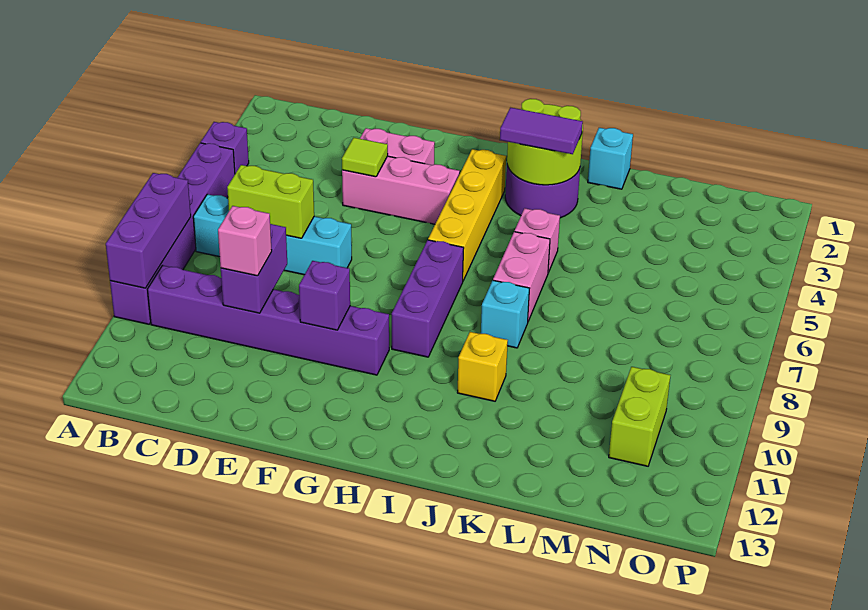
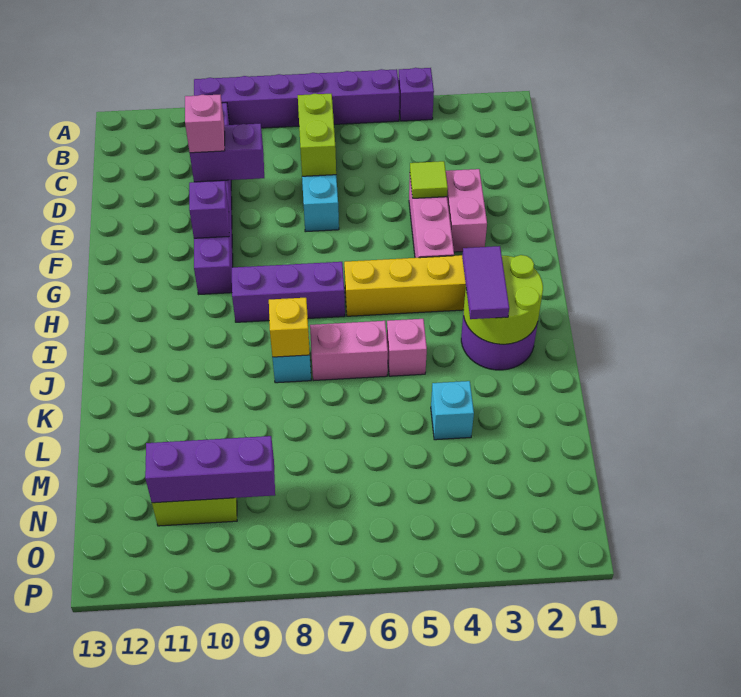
purple brick A8:A10 level 2 -> purple brick N9:N11 level 2
yellow brick J10 level 1 -> yellow brick J8 level 2
cyan brick K1 level 1 -> cyan brick L4 level 1

